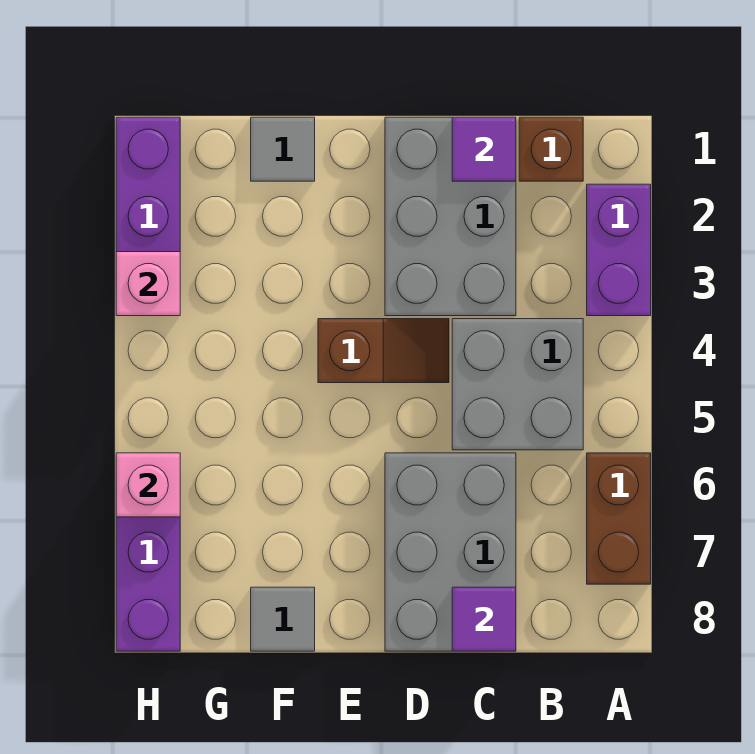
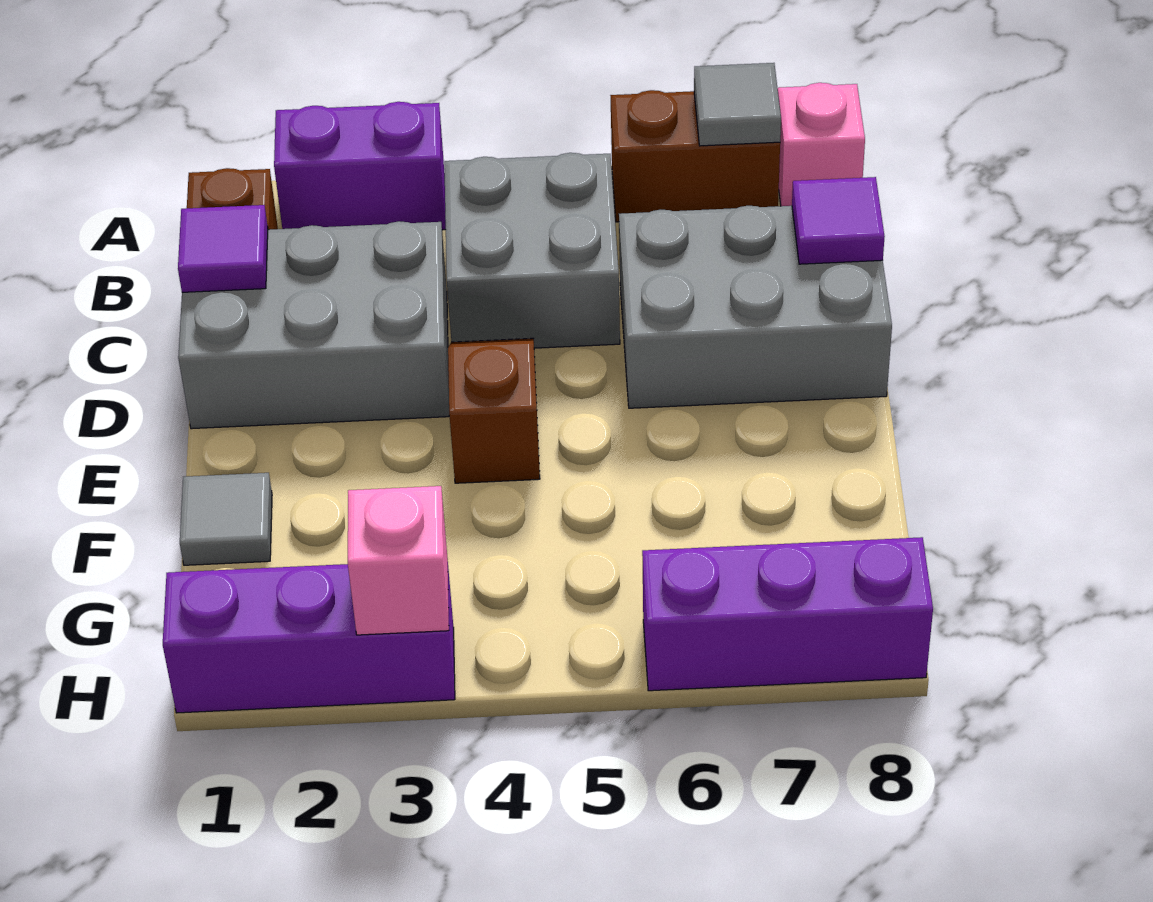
grey tile F8 level 1 -> grey tile A7 level 2
pink brick H6 level 2 -> pink brick A8 level 1

